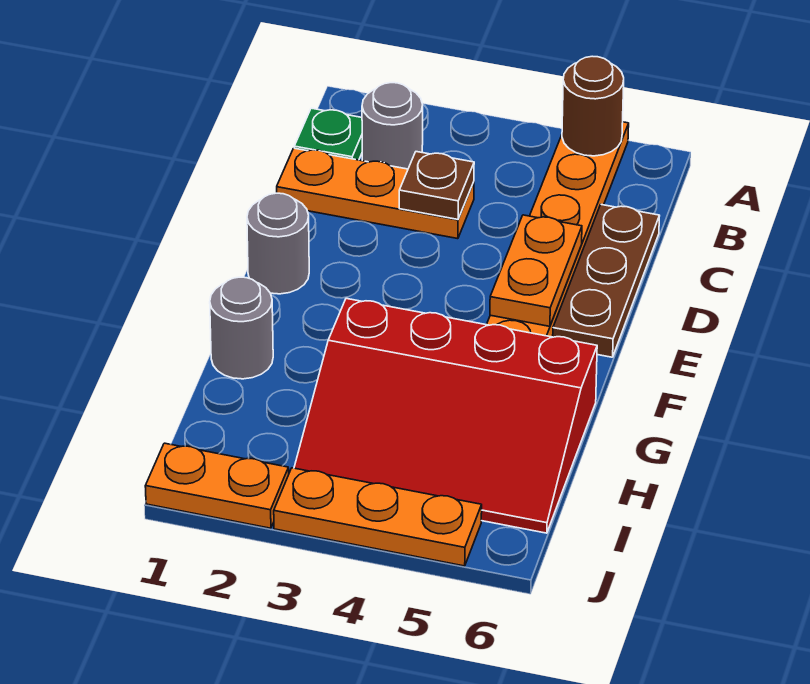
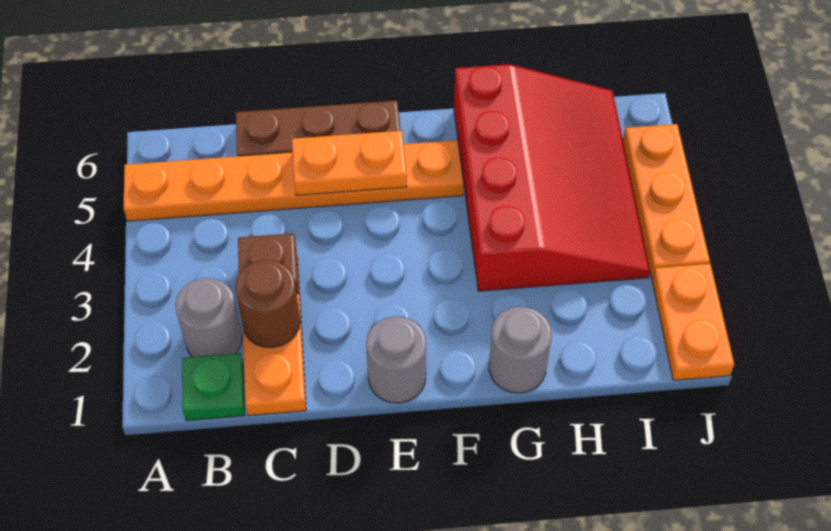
brown round brick A5 level 2 -> brown round brick C2 level 2

